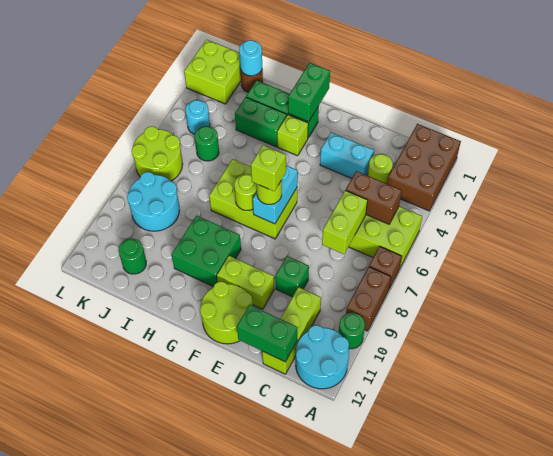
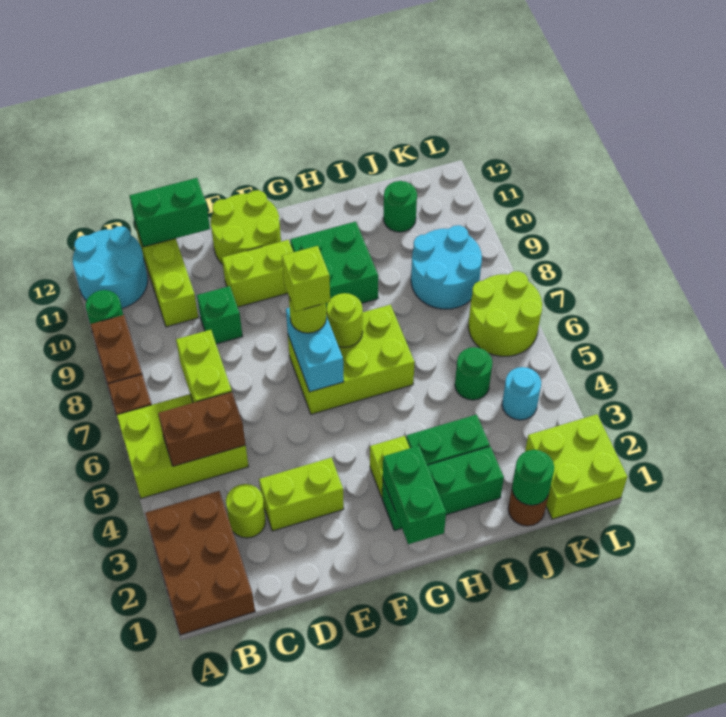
cyan brick D3:E3 level 1 -> lime brick D3:E3 level 1
cyan round brick J1 level 2 -> green round brick J1 level 2

